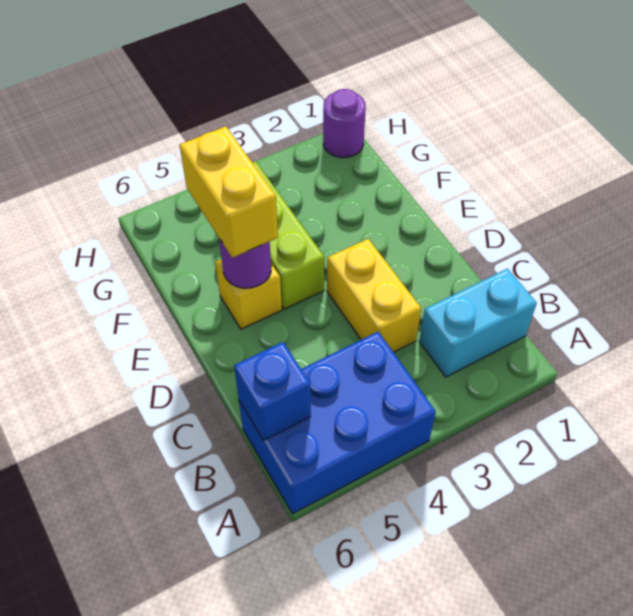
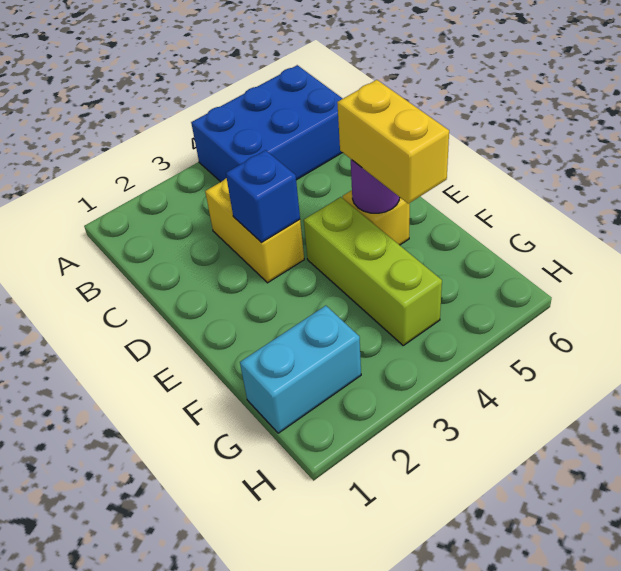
cyan brick B1:B2 level 1 -> cyan brick G1:G2 level 1
blue brick B6 level 2 -> blue brick D3 level 2
purple round brick H1 level 1 -> none

